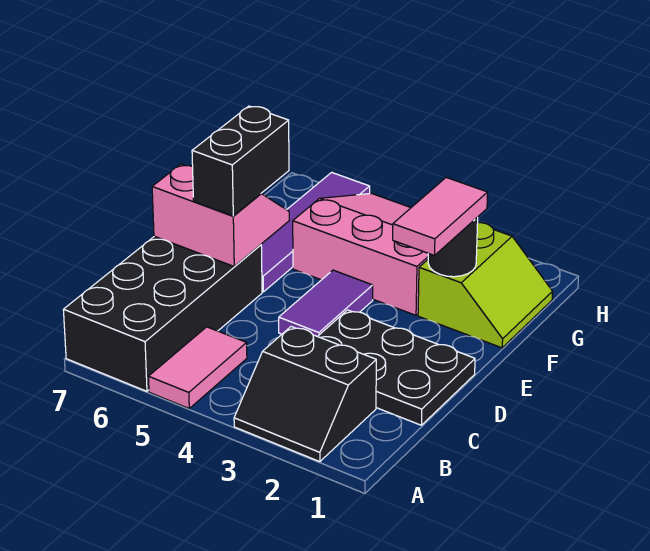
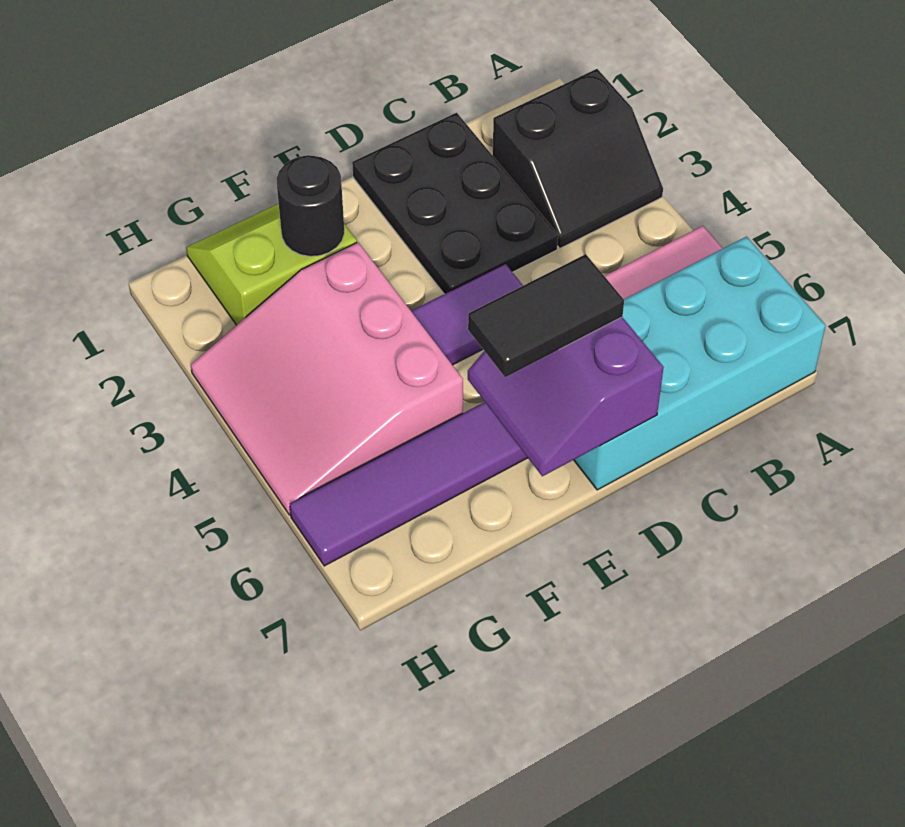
black slope A2:B3 level 1 top B -> black slope A2:B3 level 1 top 2
black brick A6:D7 level 1 -> cyan brick A6:D7 level 1
pink slope D6:E7 level 2 top D -> purple slope D6:E7 level 2 top D
black brick D6:E6 level 3 -> black tile D6:E6 level 3
pink tile E2:F2 level 3 -> none

